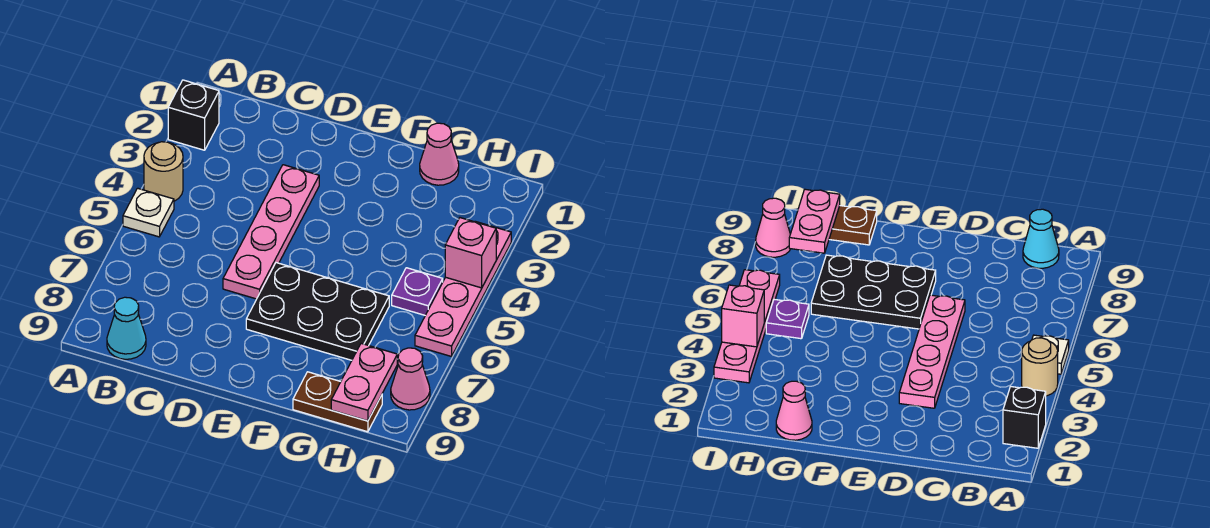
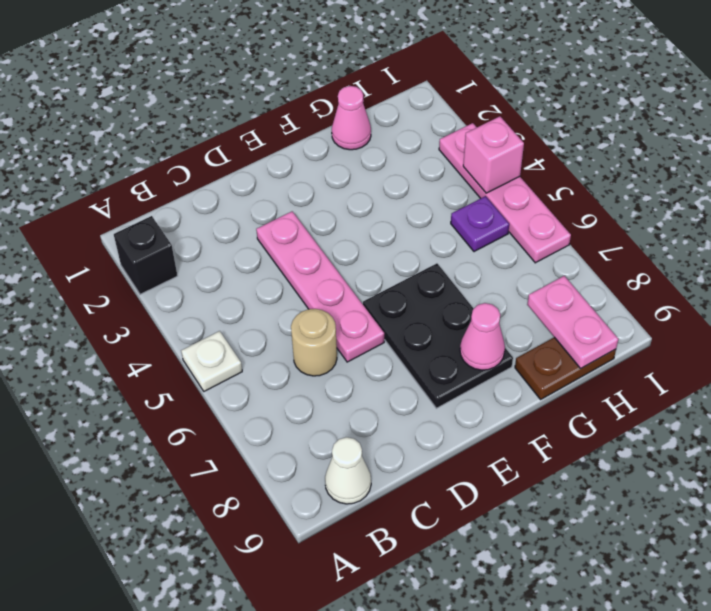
tan round brick A4 level 1 -> tan round brick C6 level 1
cyan cone B9 level 1 -> white cone B9 level 1
black plate E6:G7 level 1 -> black plate E6:F8 level 1
pink cone I8 level 1 -> pink cone F8 level 2

